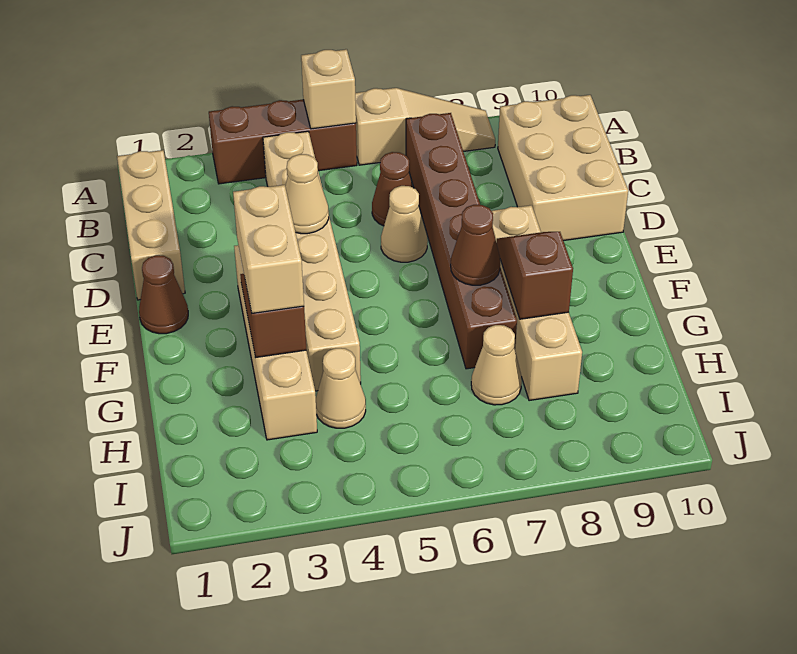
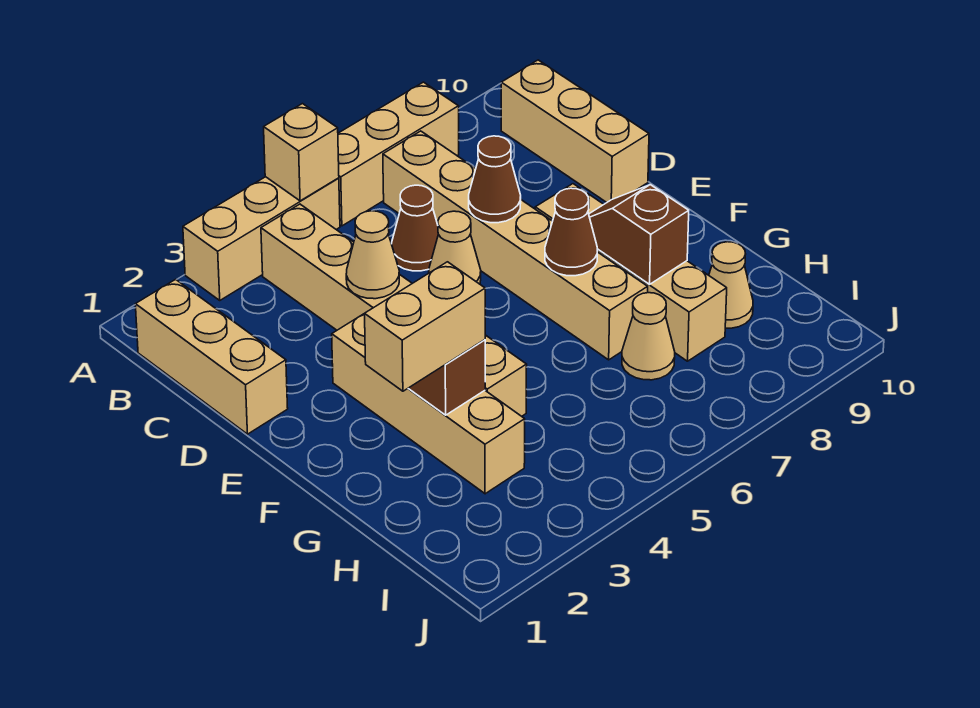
brown brick A3:A5 level 1 -> tan brick A3:A5 level 1
tan slope A6:A8 level 1 top 6 -> tan brick A6:A8 level 1
brown brick B7:G7 level 1 -> tan brick B7:G7 level 1
tan brick B9:D10 level 1 -> tan brick B10:D10 level 1
brown cone E1 level 1 -> brown cone D7 level 2
tan brick F3:G3 level 3 -> tan brick G2:G3 level 3
tan cone H4 level 1 -> tan cone H9 level 1

